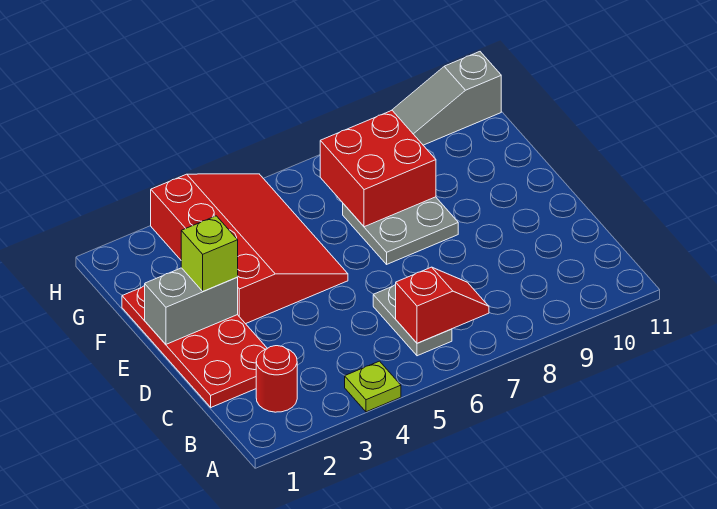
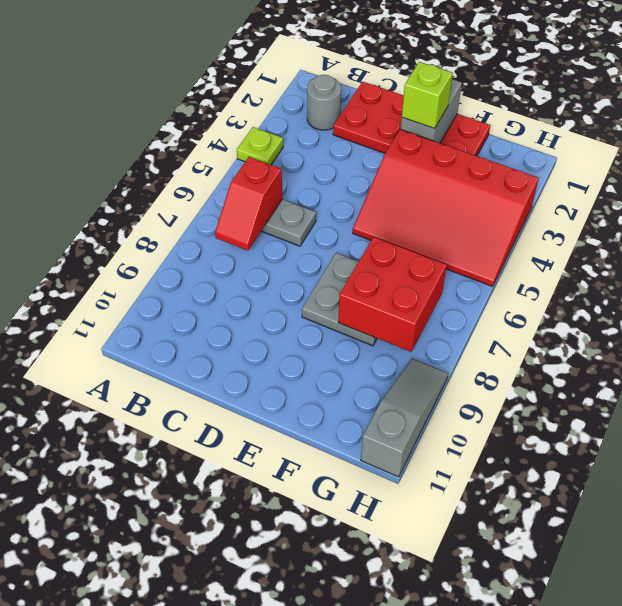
red round brick B2 level 1 -> grey round brick B2 level 1

